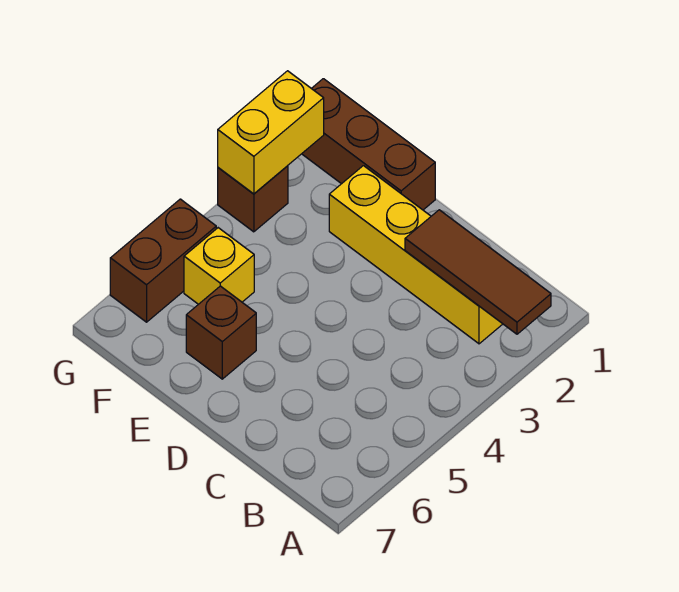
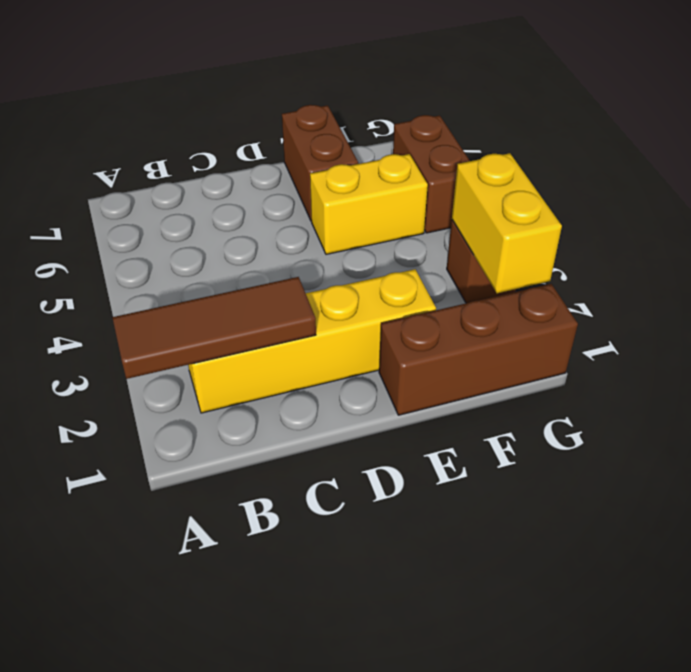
brown brick E6 level 1 -> brown brick E6:E7 level 1
yellow brick F5 level 1 -> yellow brick E5:F5 level 1

